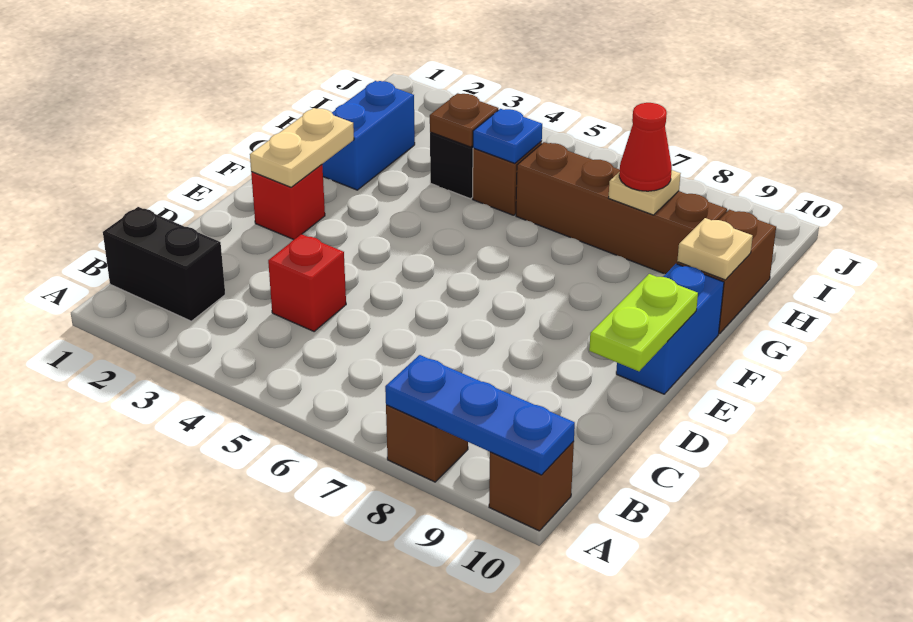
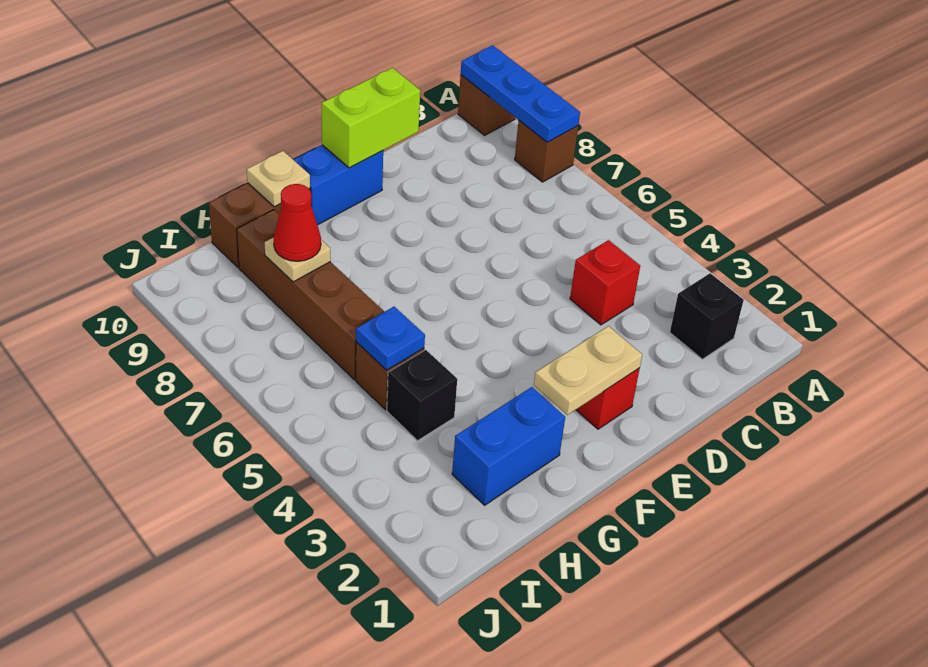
black brick B1:B2 level 1 -> black brick B2 level 1
lime plate D10:E10 level 2 -> lime brick D10:E10 level 2
brown plate H4 level 2 -> none

